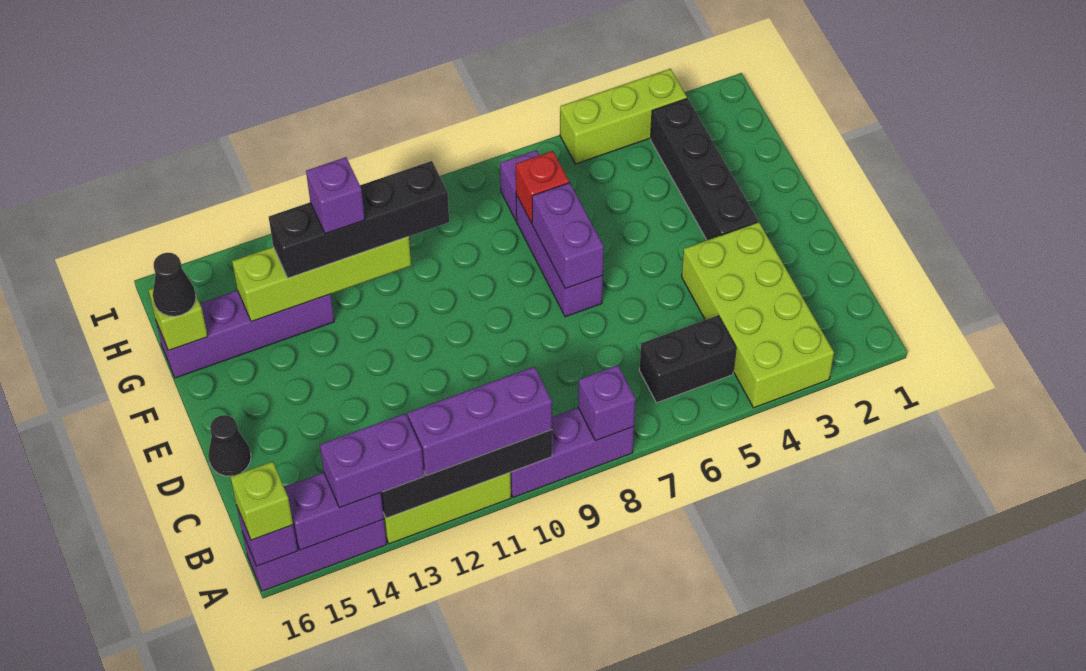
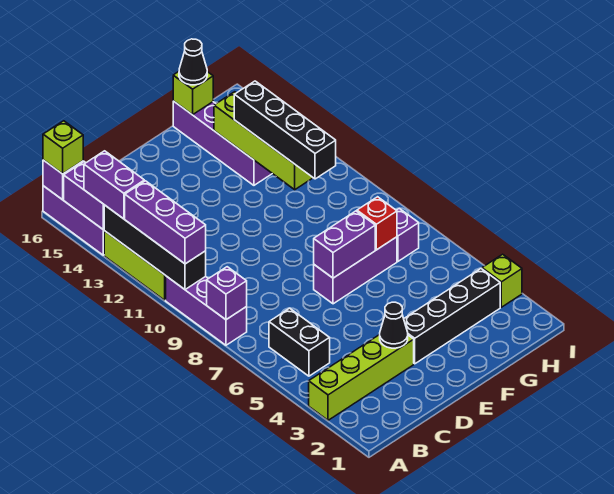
lime brick A3:D4 level 1 -> lime brick A3:D3 level 1
black cone D16 level 1 -> black cone D3 level 2
purple brick G12 level 4 -> none
lime brick I3:I5 level 1 -> lime brick I3 level 1

